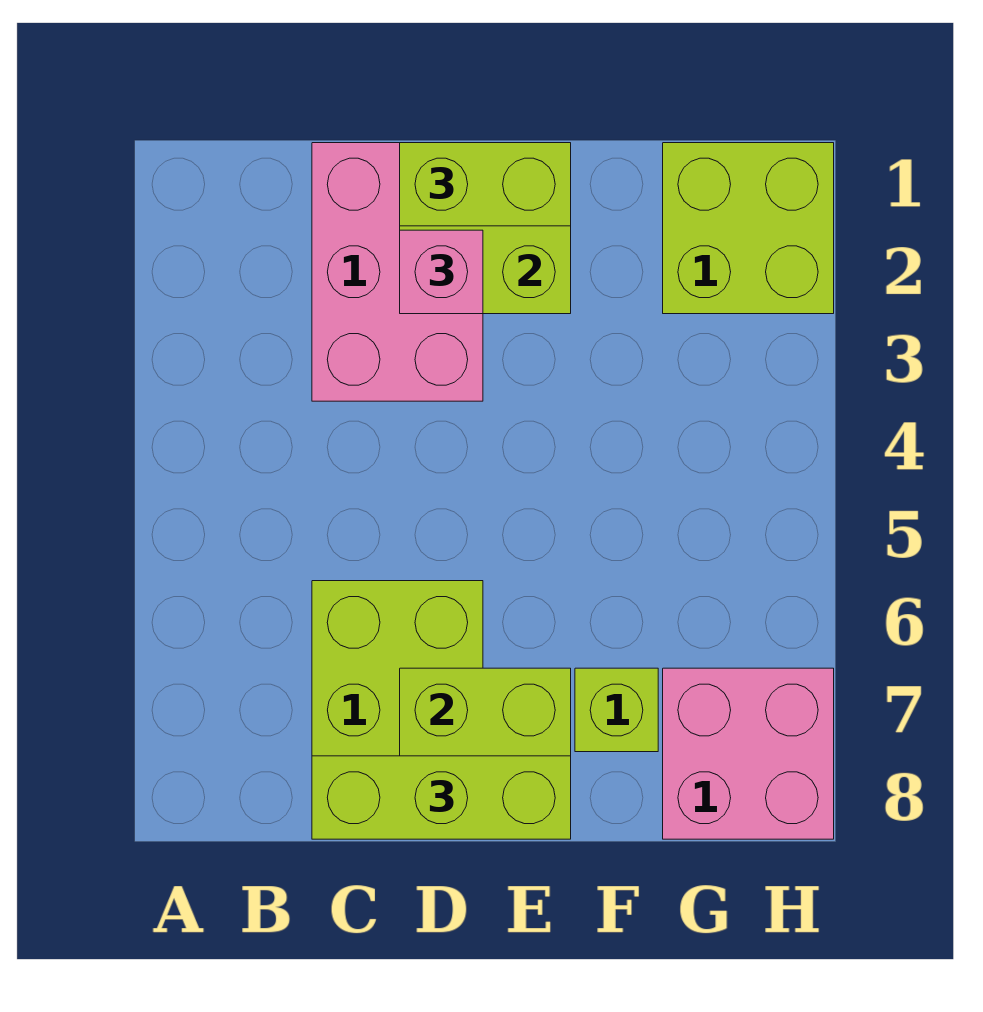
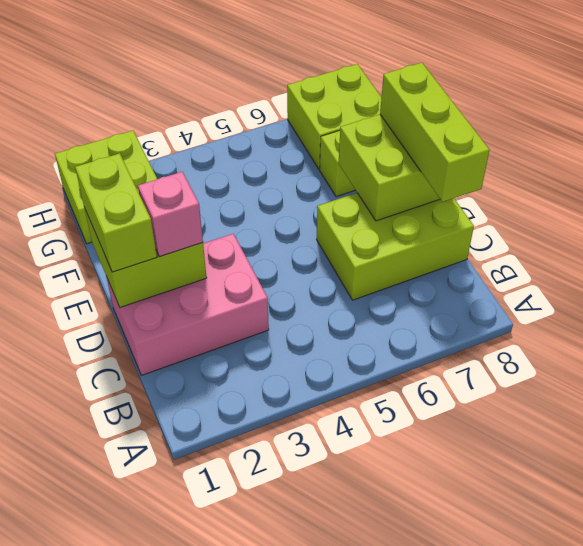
pink brick G7:H8 level 1 -> lime brick G7:H8 level 1

